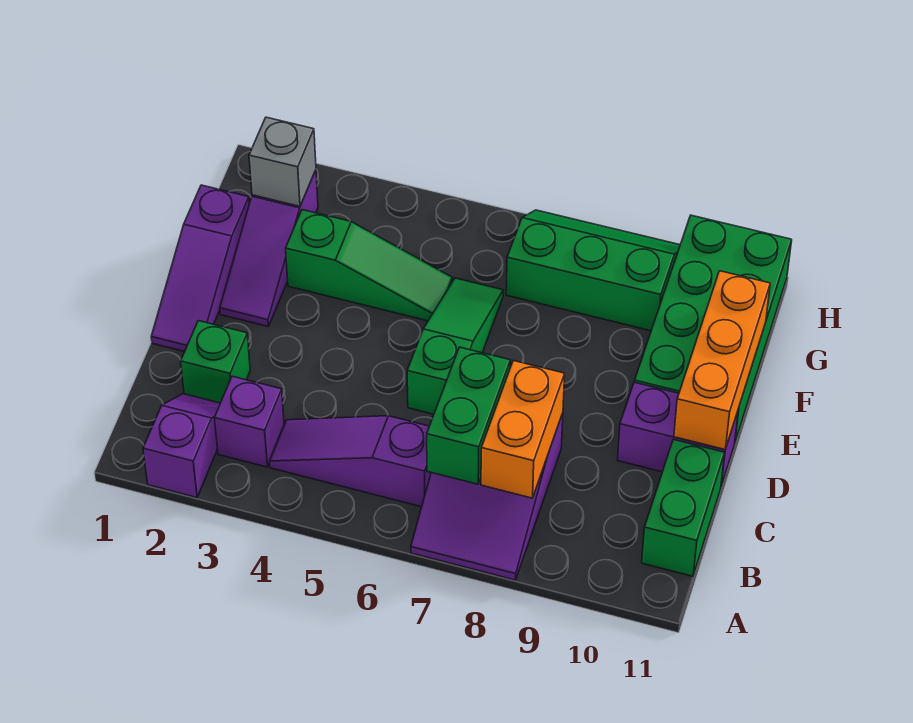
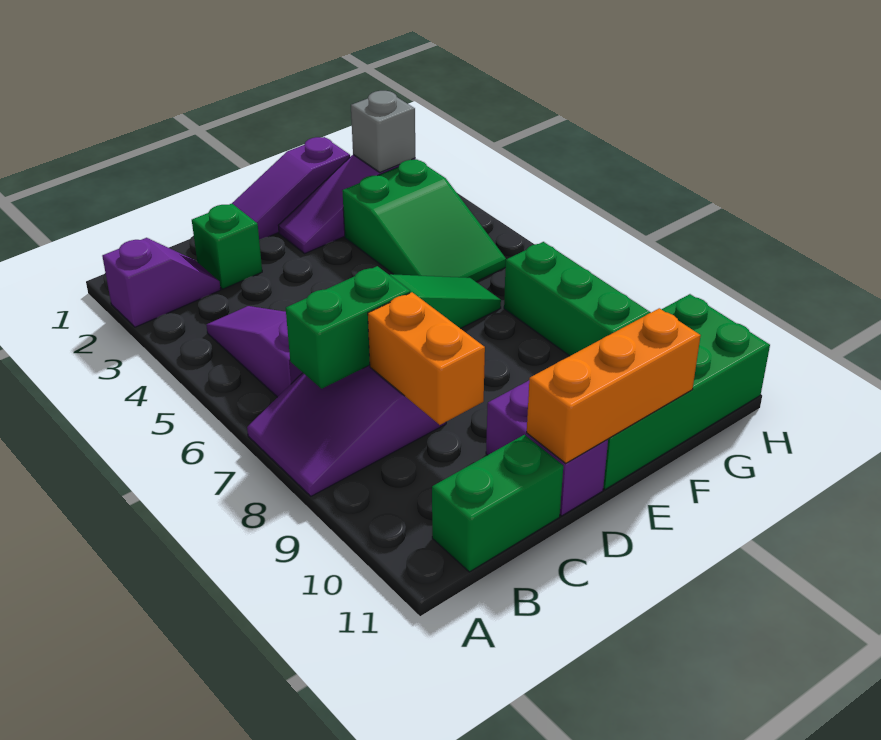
purple brick B3 level 1 -> none
orange brick B8:C8 level 2 -> orange brick C8:C9 level 2
green slope F3:F5 level 1 top 3 -> green slope F3:G5 level 1 top 3

